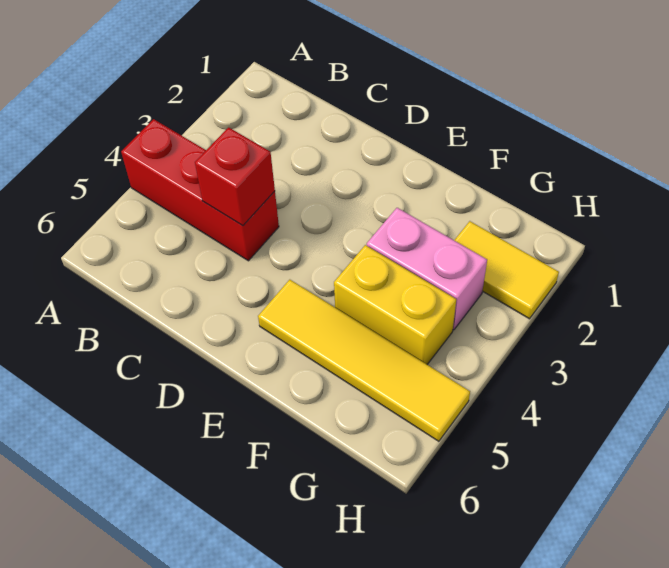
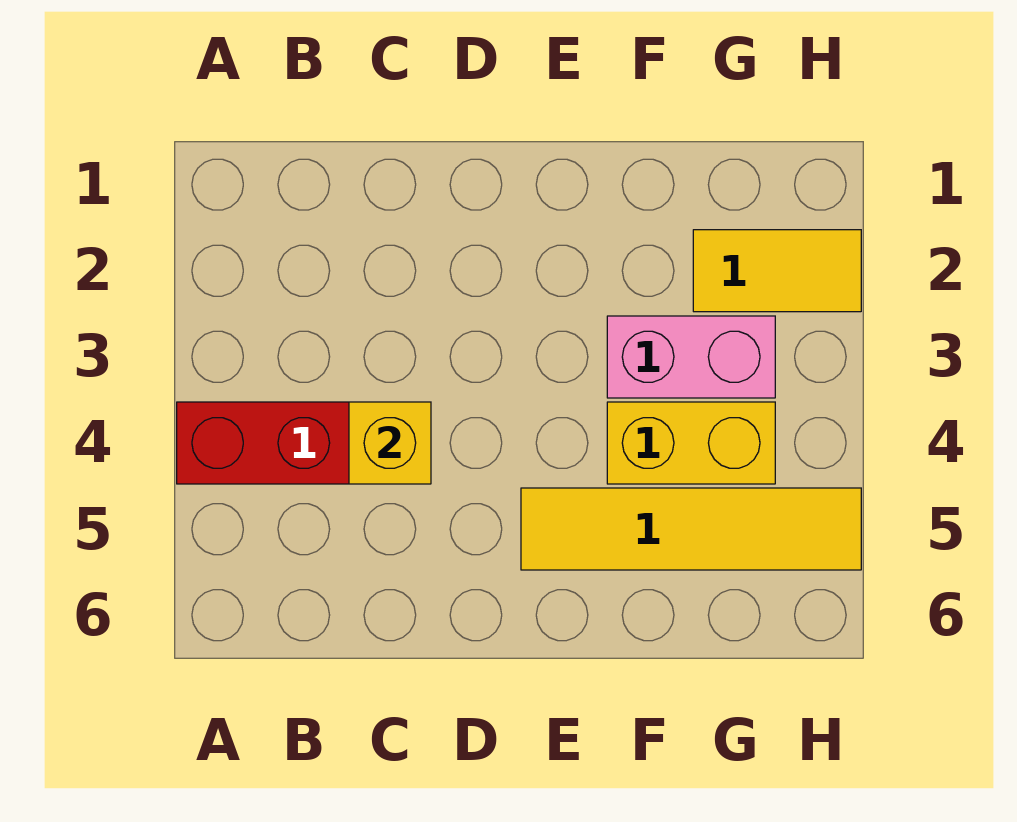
red brick C4 level 2 -> yellow brick C4 level 2

